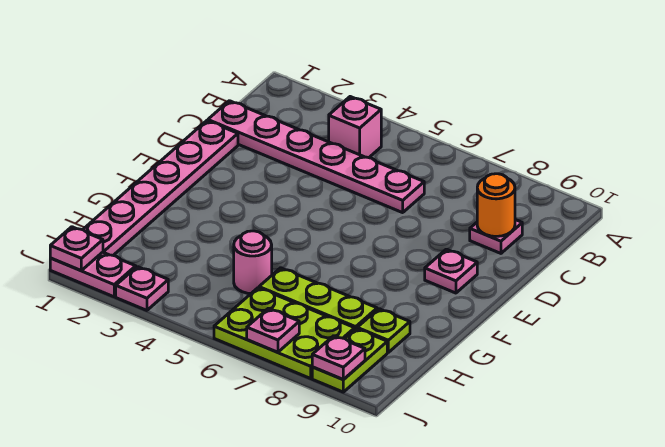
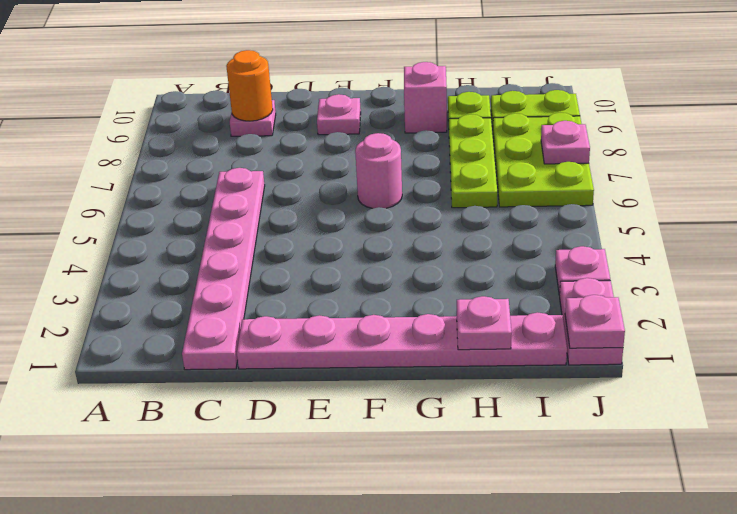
pink brick B4 level 1 -> pink brick G9 level 1
pink round brick H5 level 1 -> pink round brick F6 level 1
pink plate J9 level 2 -> pink plate H1 level 2

